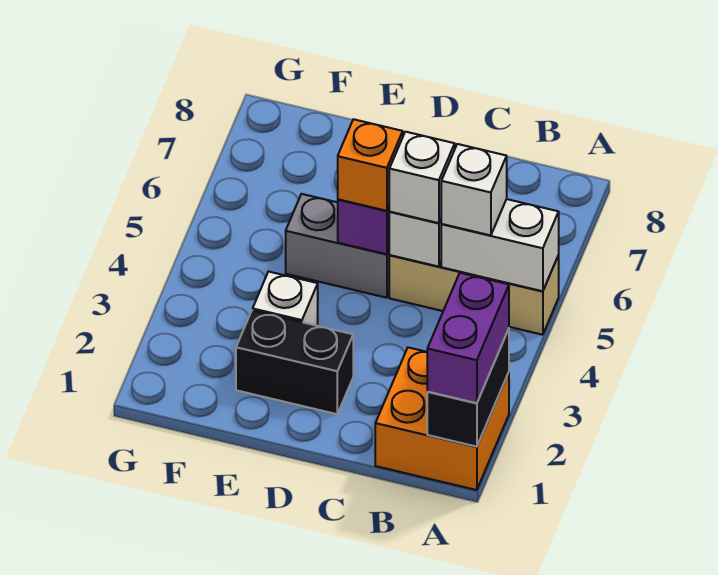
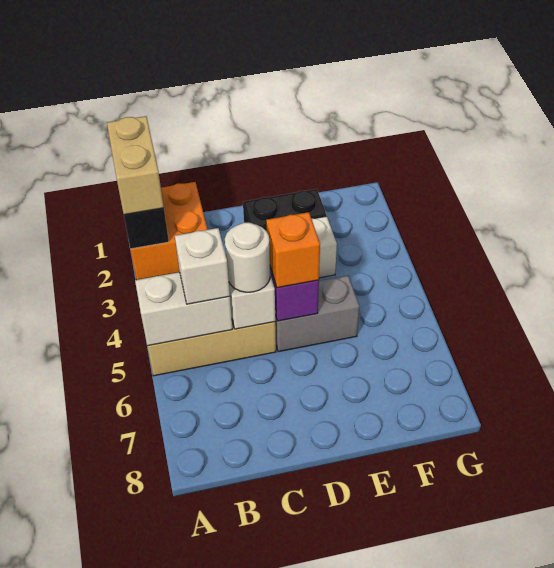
purple brick A1:A2 level 3 -> tan brick A1:A2 level 3
white brick C5 level 3 -> white round brick C5 level 3

